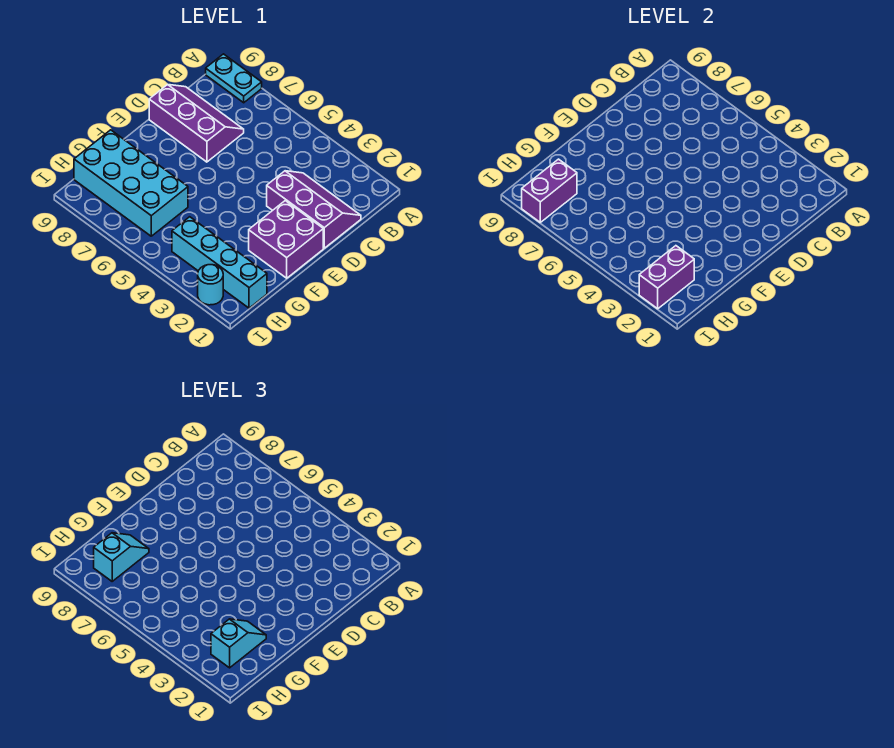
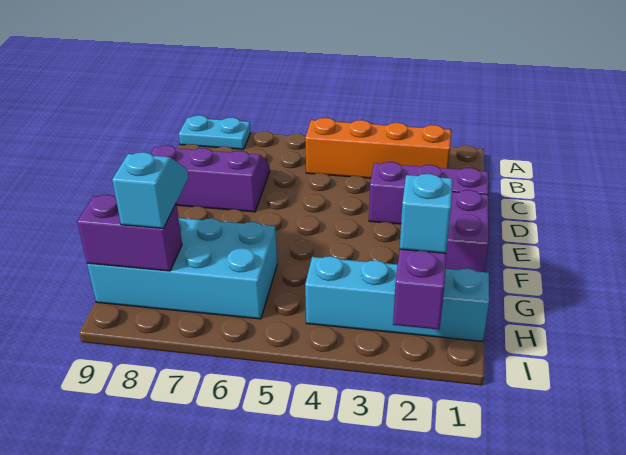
none -> orange brick B2:B5 level 1
purple brick H8:I8 level 2 -> purple brick H8:H9 level 2
cyan round brick I2 level 1 -> none

